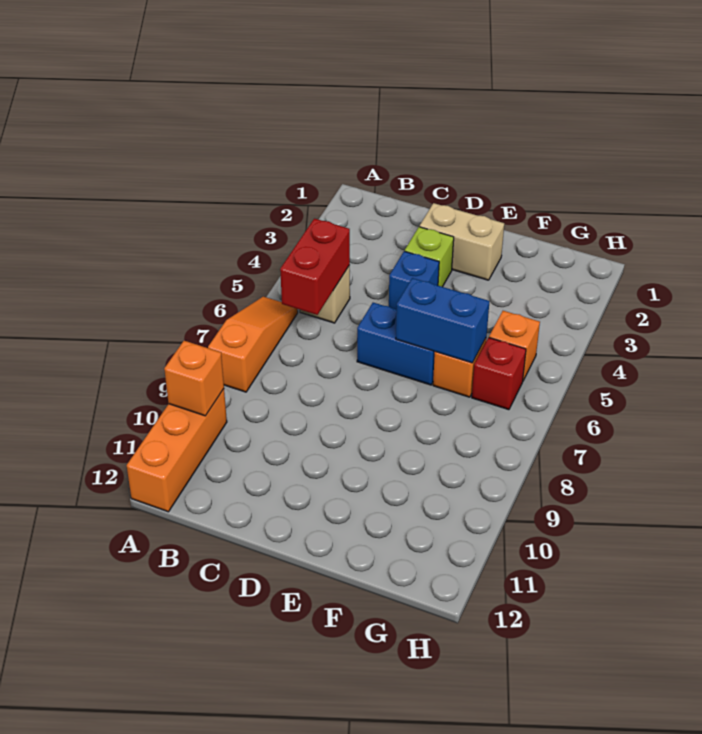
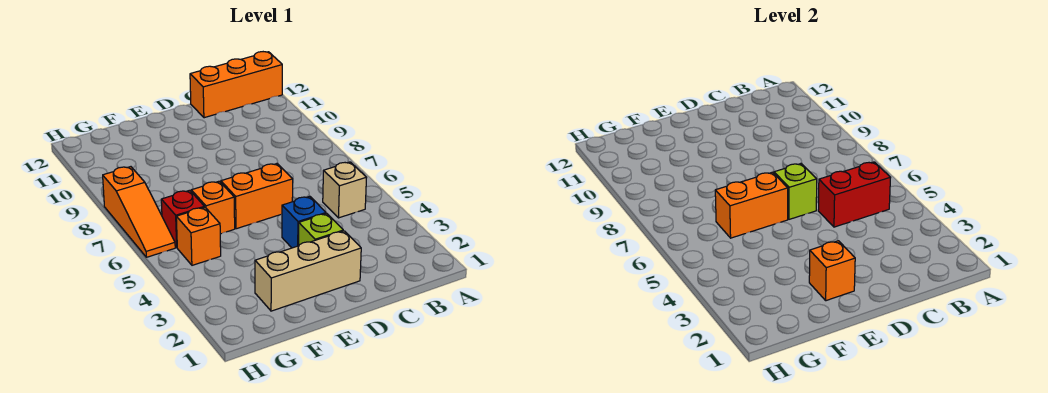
orange slope A6:A8 level 1 top 8 -> orange slope H6:H8 level 1 top 8
orange brick A10:A12 level 1 -> orange brick A12:C12 level 1
orange brick A10 level 2 -> orange brick E2 level 2
red brick B5:B6 level 2 -> red brick B5:C5 level 2
tan brick D2:E2 level 1 -> tan brick D2:F2 level 1
blue brick D6:E6 level 1 -> orange brick D6:E6 level 1
none -> lime brick D6 level 2
blue brick E6:F6 level 2 -> orange brick E6:F6 level 2

